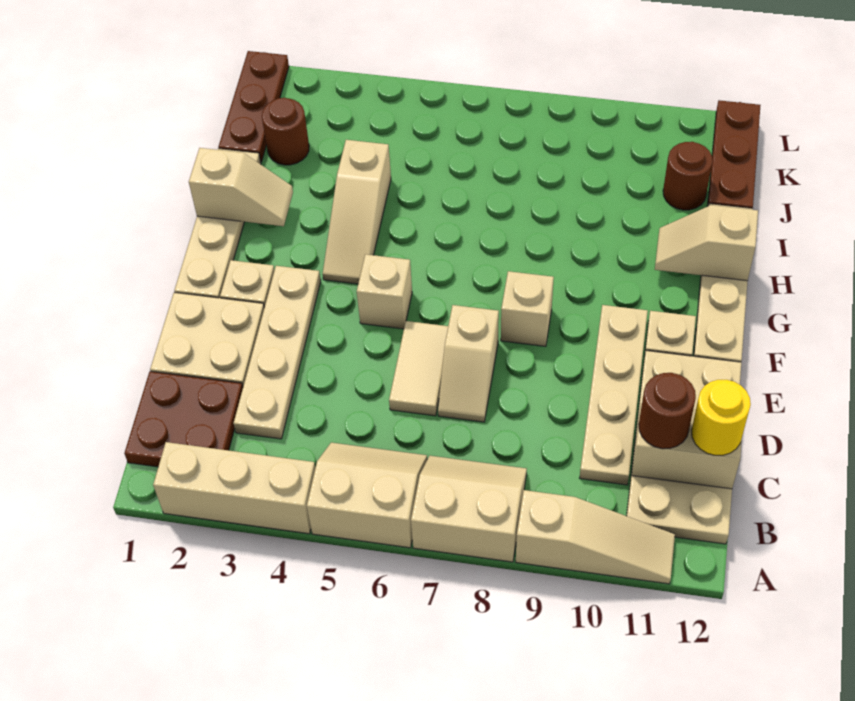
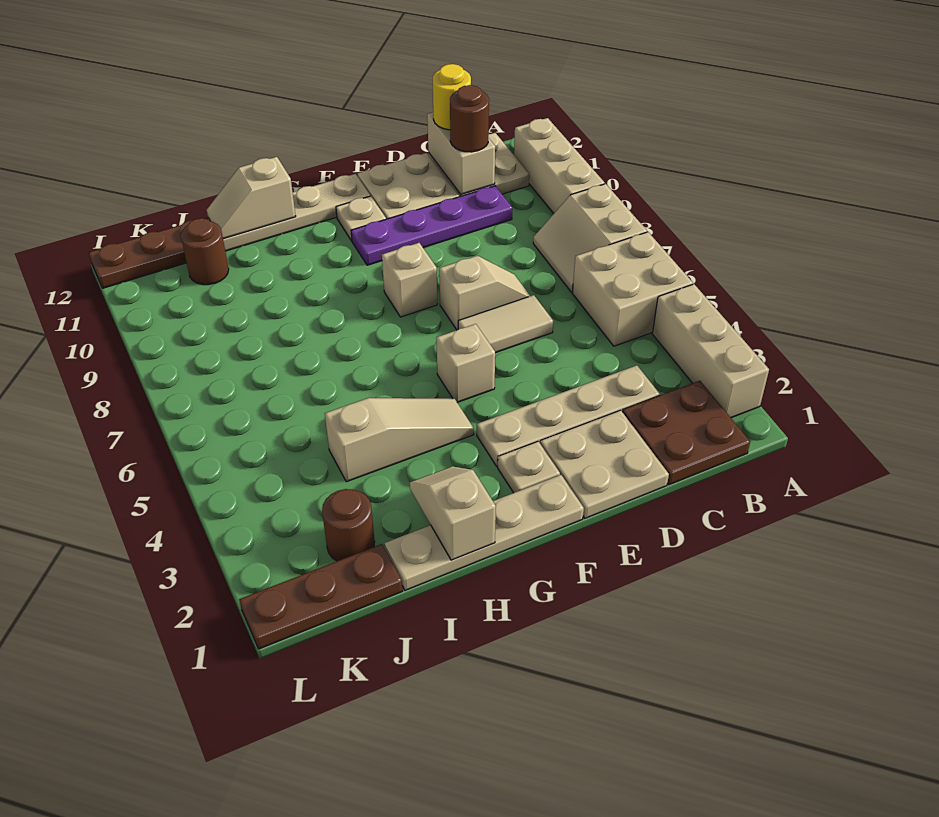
tan slope A5:B6 level 1 top A -> tan brick A5:B6 level 1
tan slope A9:A11 level 1 top 9 -> tan brick A9:A11 level 1
tan plate C10:F10 level 1 -> purple plate C10:F10 level 1
tan slope H11:H12 level 2 top 12 -> tan slope H12:I12 level 2 top H

